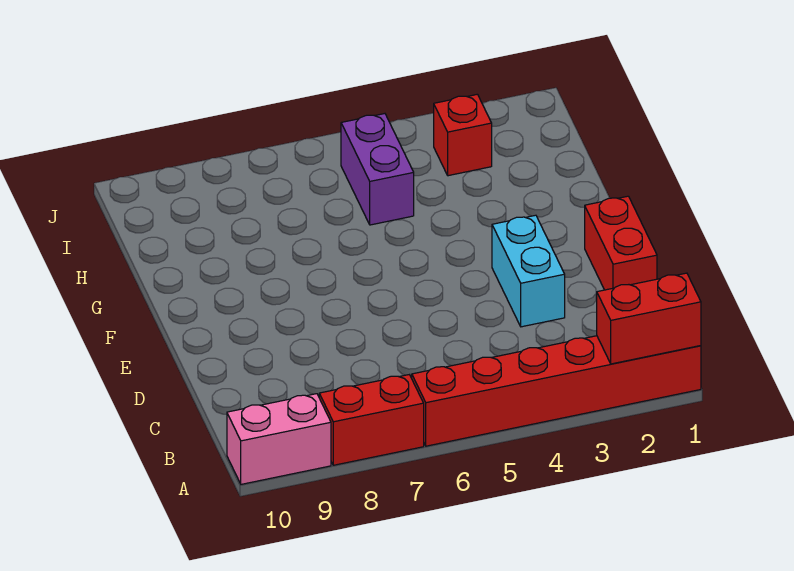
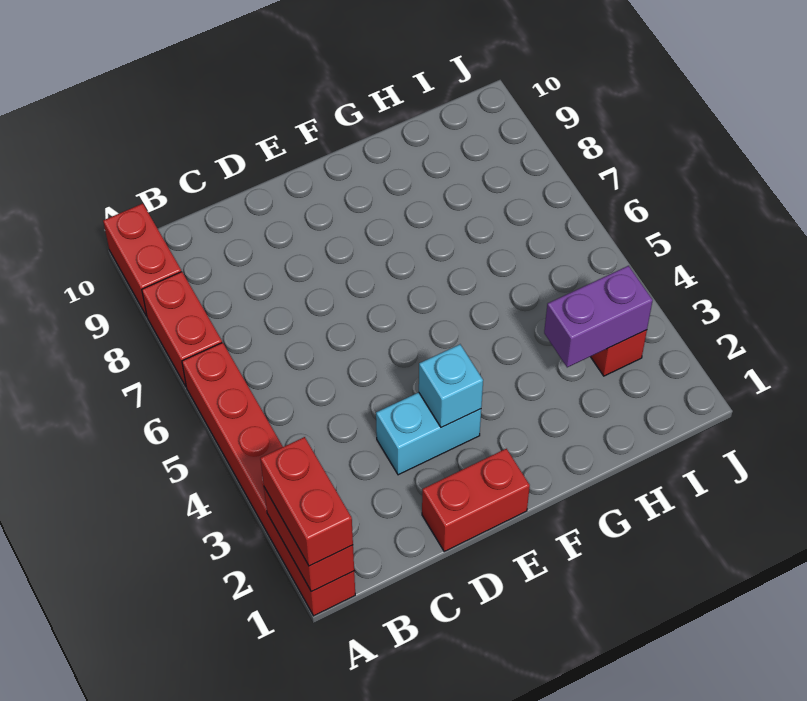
none -> red brick A1:A2 level 3
pink brick A9:A10 level 1 -> red brick A9:A10 level 1
none -> cyan brick E3 level 2
purple brick H5:I5 level 1 -> purple brick H3:I3 level 2

